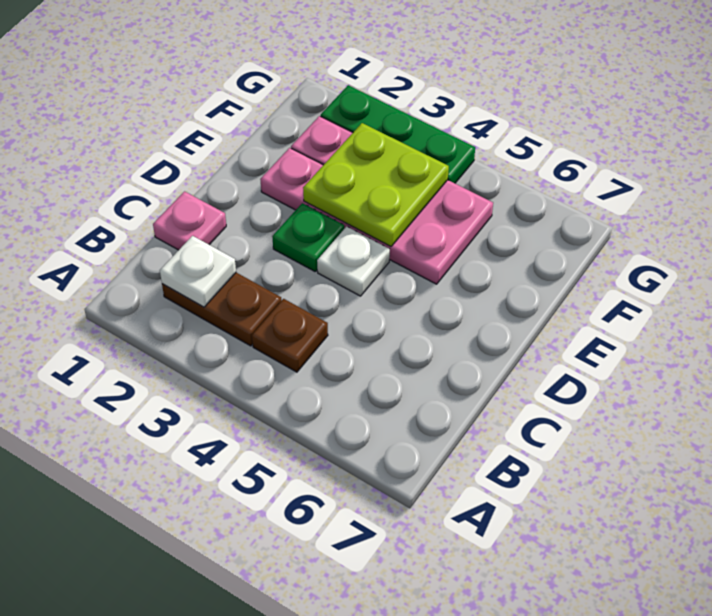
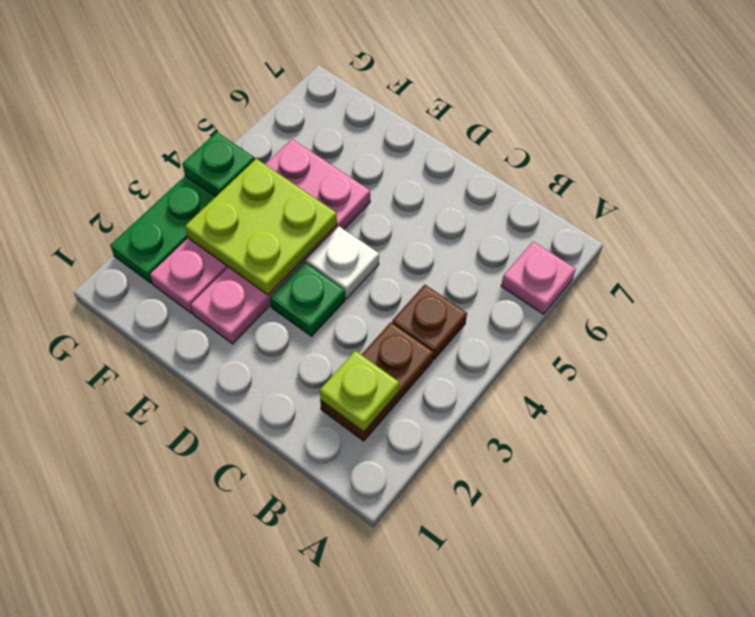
white plate B2 level 2 -> lime plate B2 level 2
pink plate C1 level 1 -> pink plate A6 level 1
none -> green plate G4 level 2

